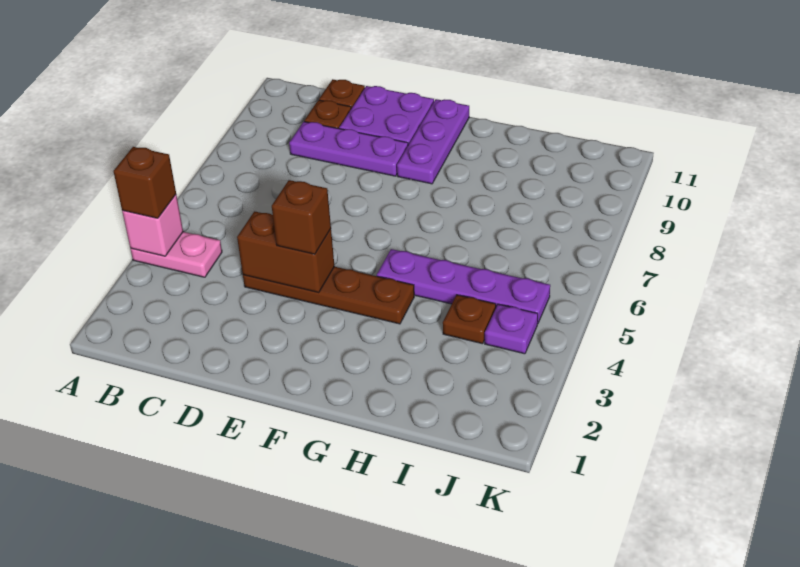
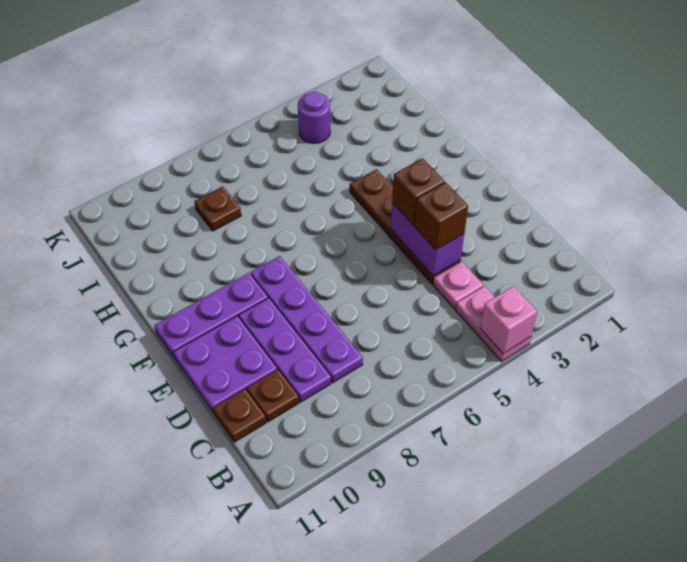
brown brick A4 level 3 -> brown brick D4 level 3
none -> pink plate C4 level 1
brown brick D4:E4 level 2 -> purple brick D4:E4 level 2
purple plate G5:J5 level 1 -> purple plate C8:F8 level 1
brown plate I4 level 1 -> brown plate I8 level 1
purple plate J4 level 1 -> purple round brick J4 level 1

